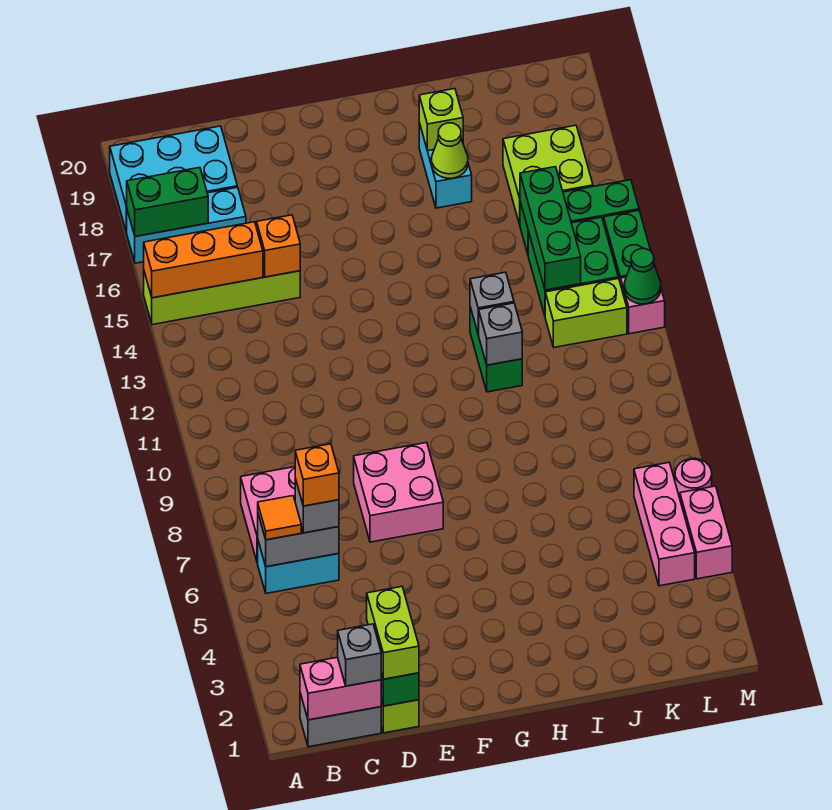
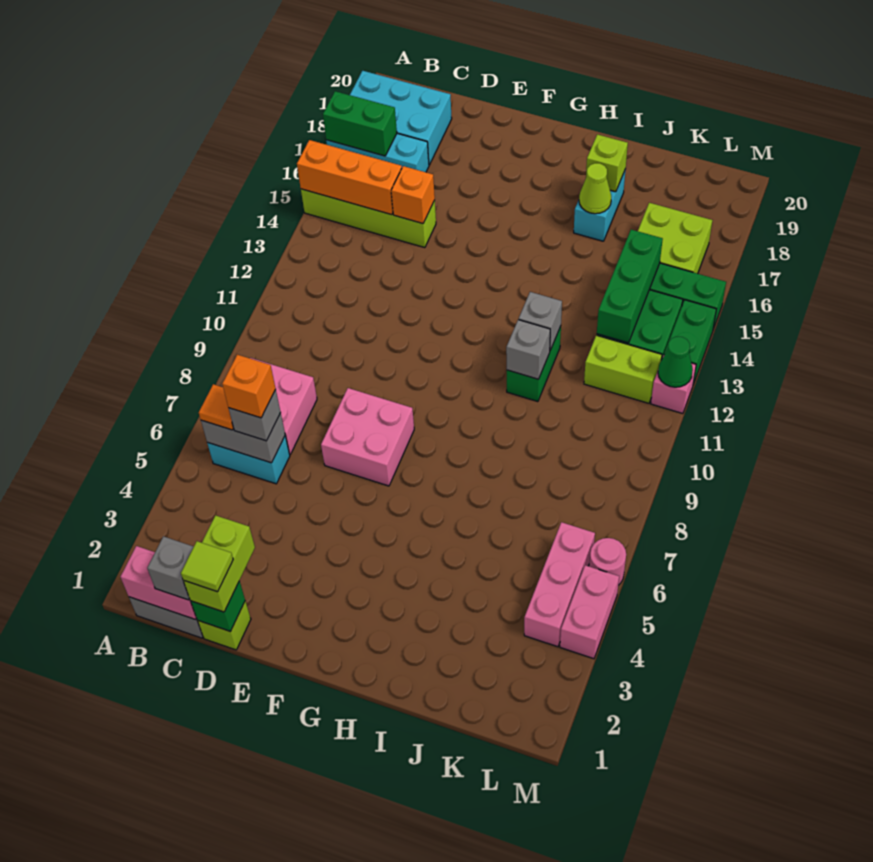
none -> lime tile D1 level 4

